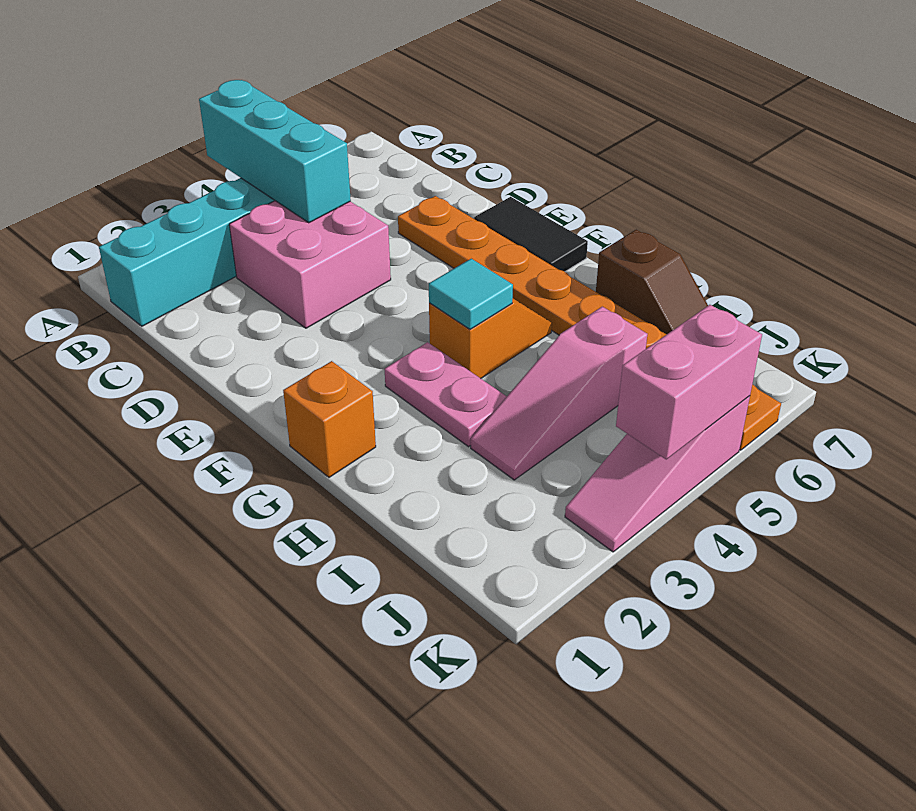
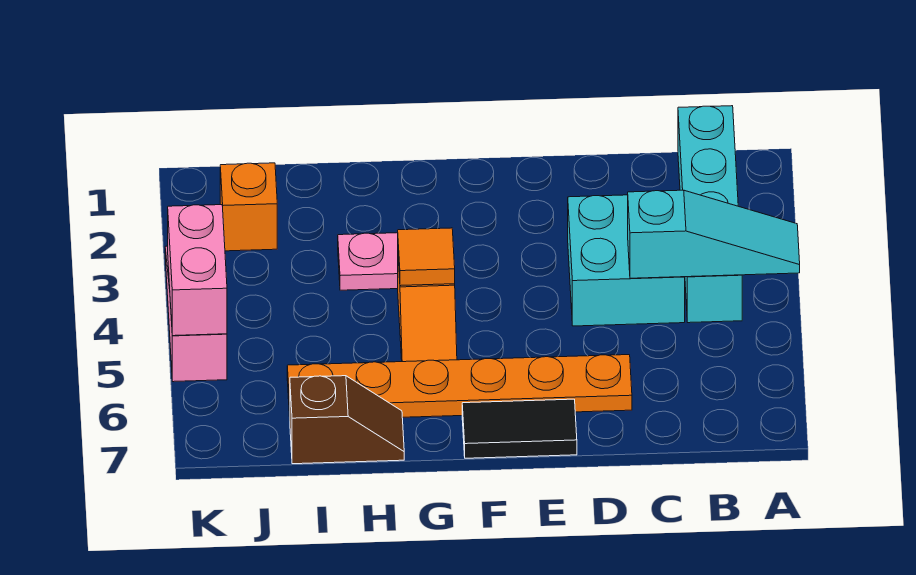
cyan brick A4:C4 level 2 -> cyan slope A4:C4 level 2 top C
pink brick C3:D4 level 1 -> cyan brick C3:D4 level 1
orange plate D6:K6 level 1 -> orange plate D6:I6 level 1
orange brick G1 level 1 -> orange brick J2 level 1
cyan tile G4 level 2 -> orange tile G4 level 2
brown slope H7:I7 level 1 top H -> brown slope H7:I7 level 1 top I
pink slope I3:I5 level 1 top 5 -> none

